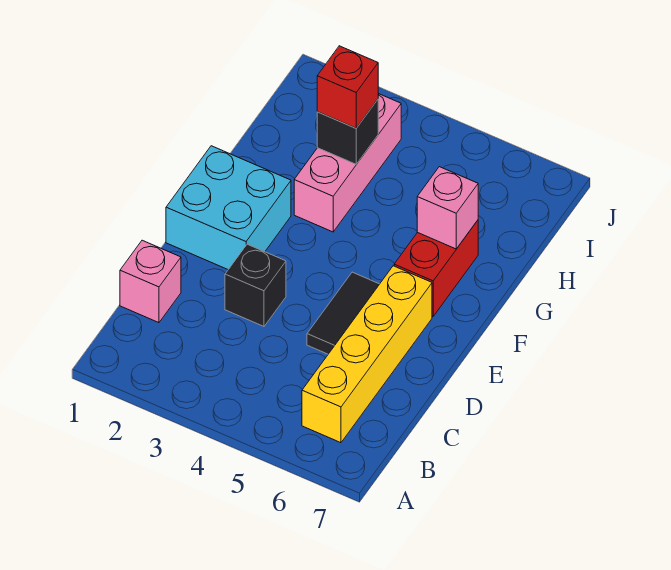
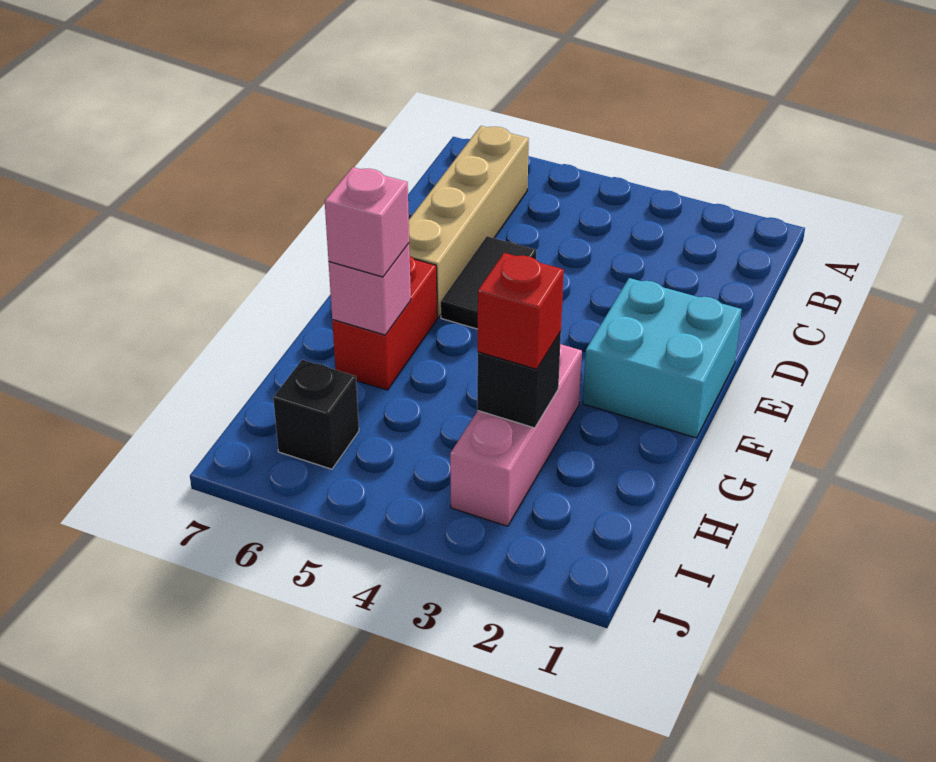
yellow brick B6:E6 level 1 -> tan brick B6:E6 level 1
pink brick C1 level 1 -> pink brick G6 level 3
black brick D3 level 1 -> black brick I6 level 1

